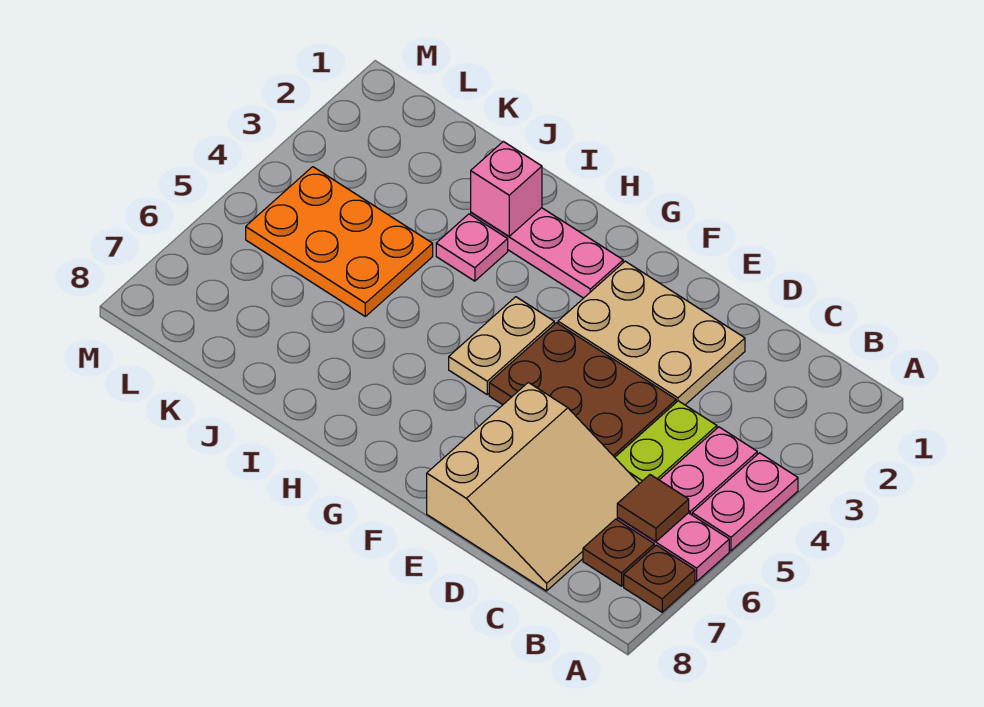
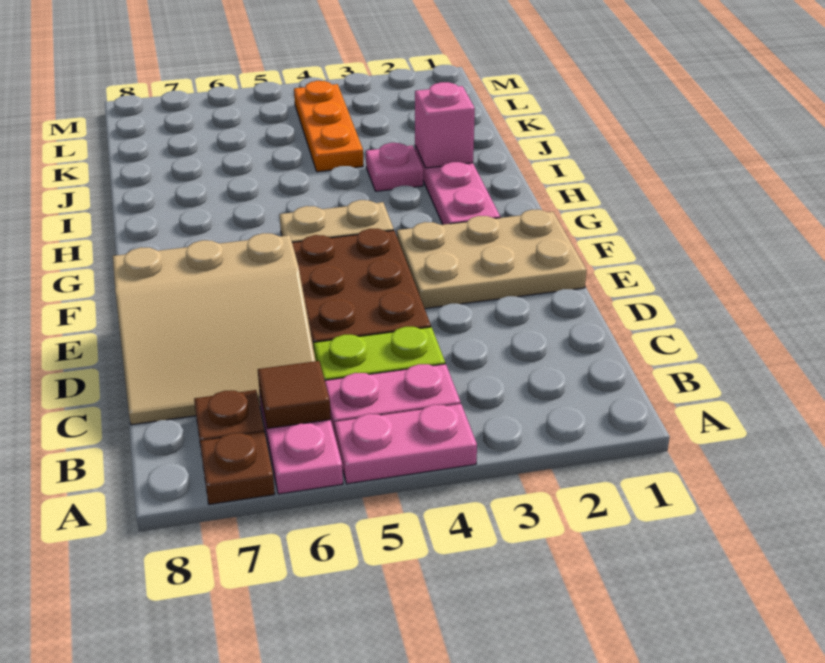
tan plate D2:F3 level 1 -> tan plate E1:F3 level 1
orange plate J4:L5 level 1 -> orange plate J4:L4 level 1

